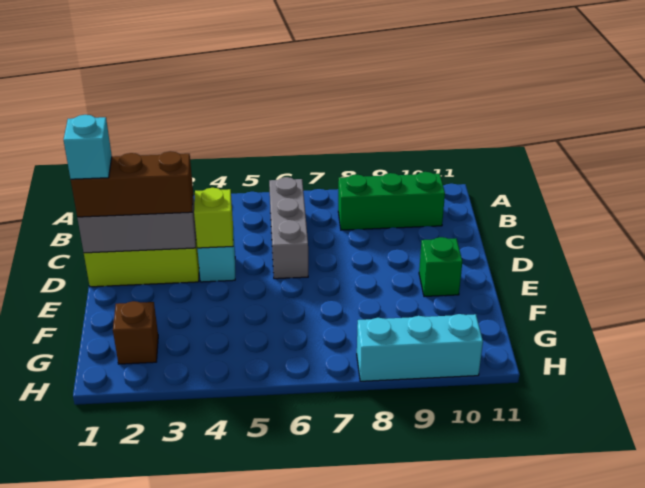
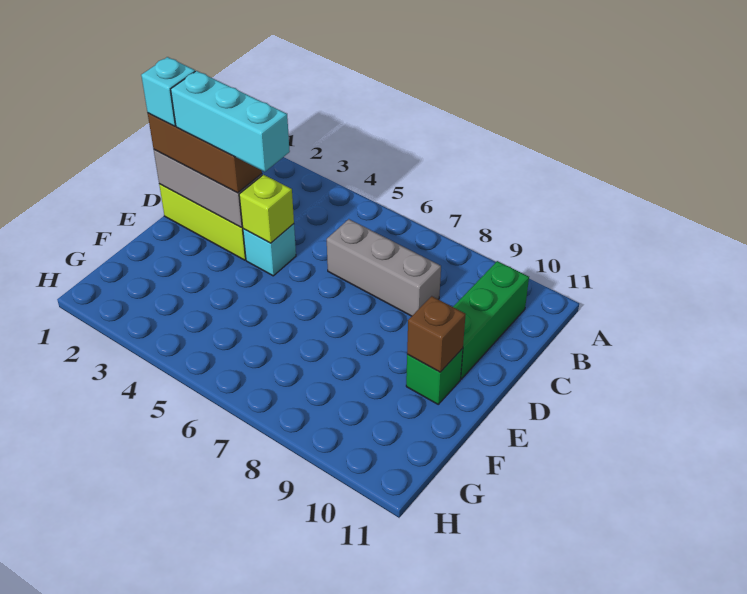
grey brick B6:D6 level 1 -> grey brick C6:C8 level 1
green brick B8:B10 level 1 -> green brick B10:D10 level 1
brown brick G2 level 1 -> brown brick E10 level 2
cyan brick H8:H10 level 1 -> cyan brick D2:D4 level 4

